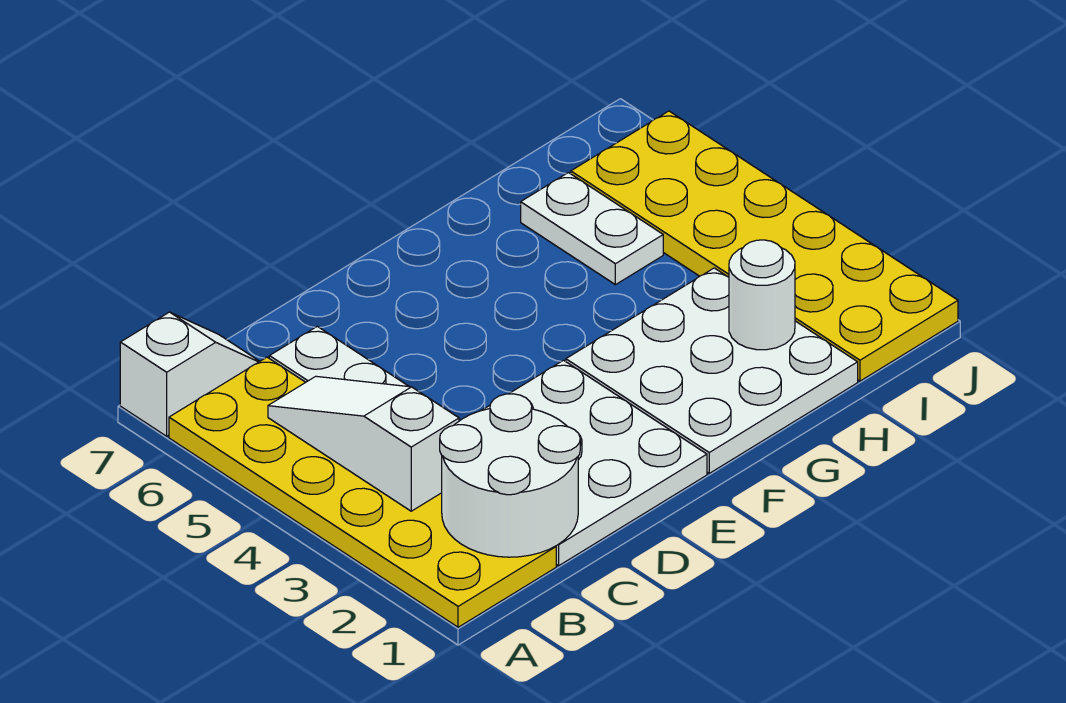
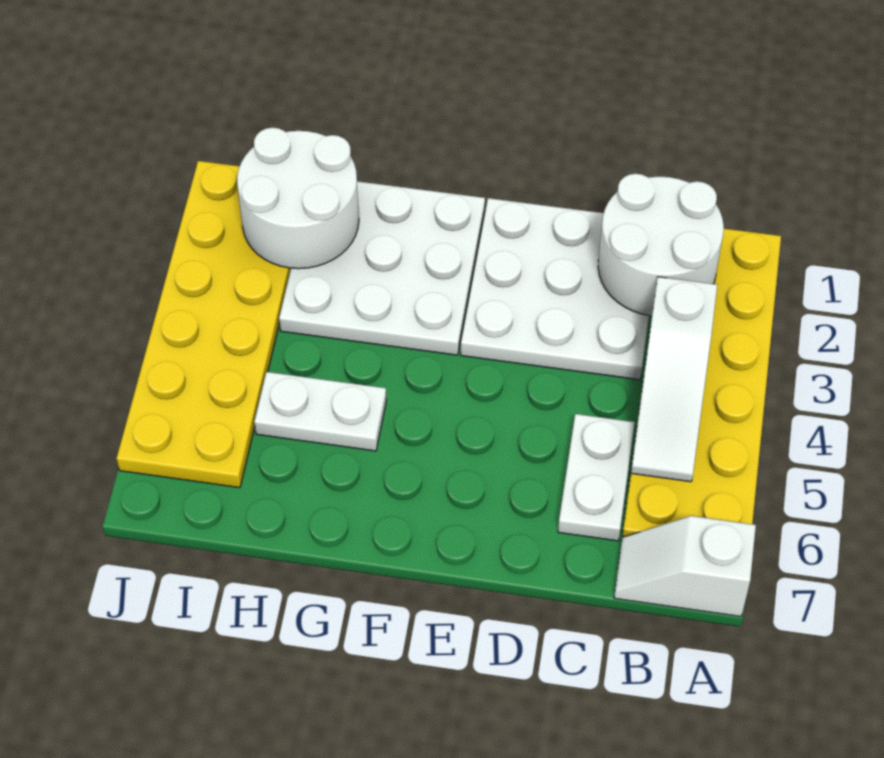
white round brick H2 level 2 -> white round brick H1:I2 level 2
white plate H5:H6 level 1 -> white plate G5:H5 level 1

